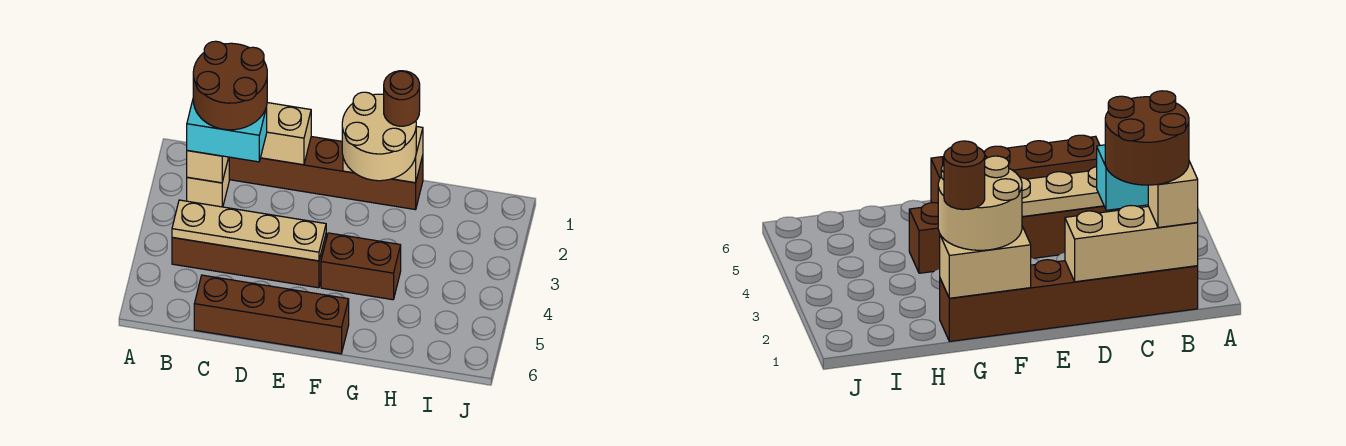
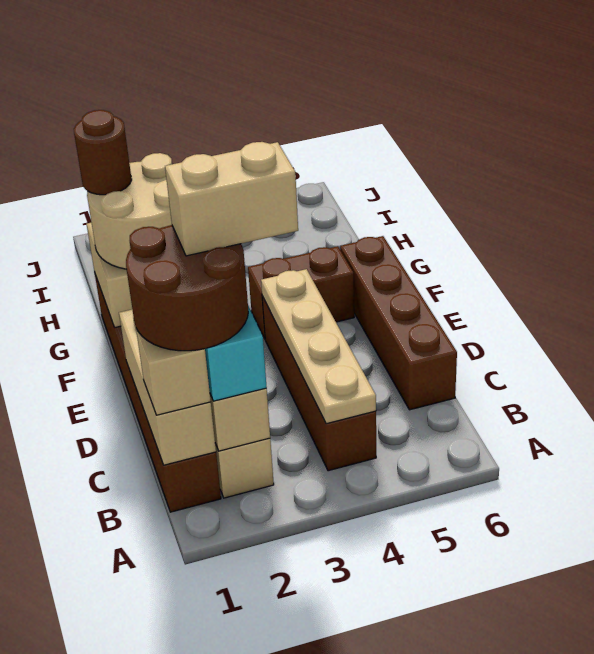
none -> tan brick C2:C3 level 5
brown brick F4:G4 level 1 -> brown brick F4:F5 level 1

